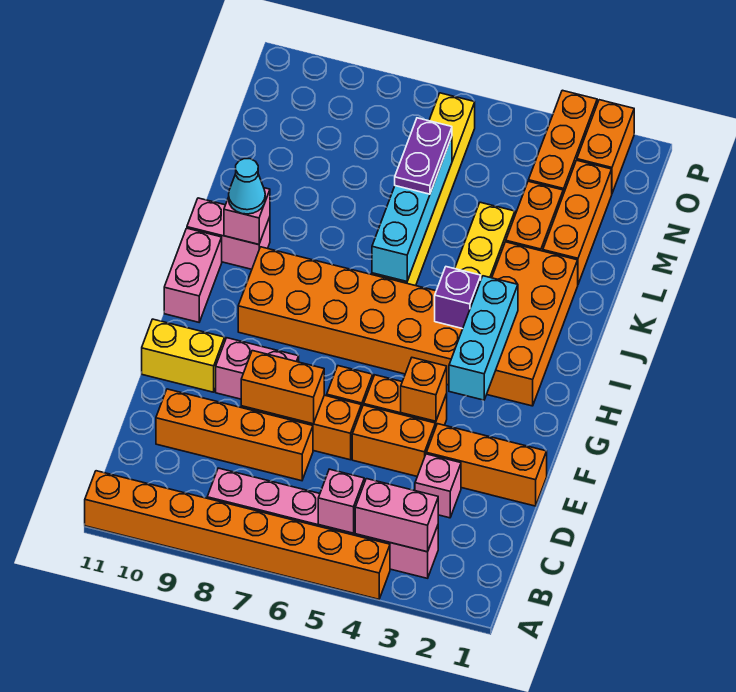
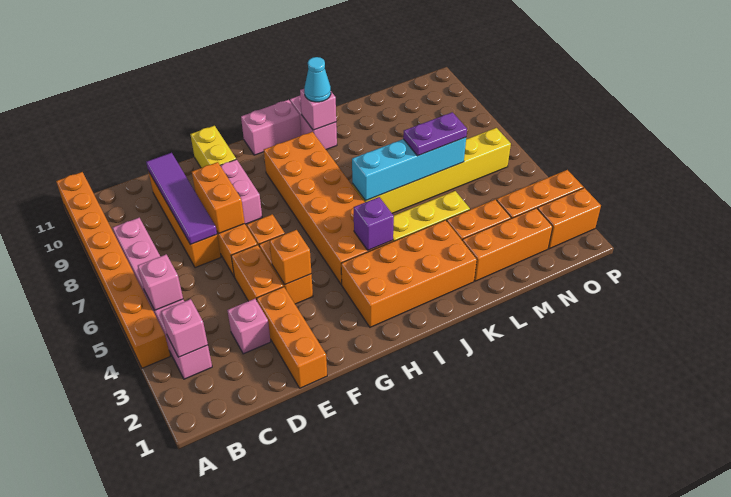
pink brick B3:B4 level 2 -> pink brick B3 level 2
none -> purple tile D7:D10 level 2
cyan brick G3:I3 level 2 -> none

